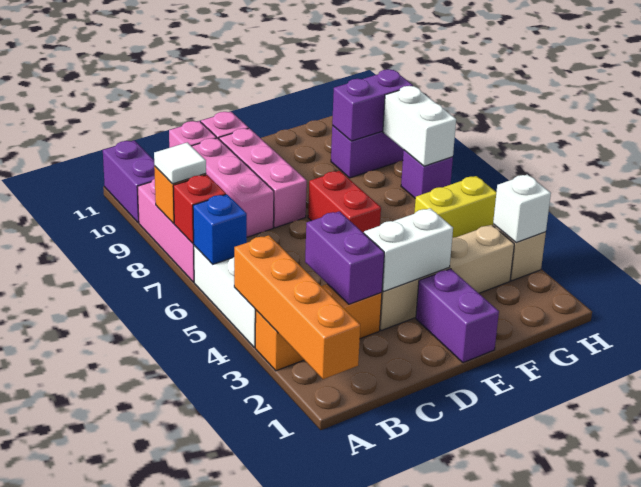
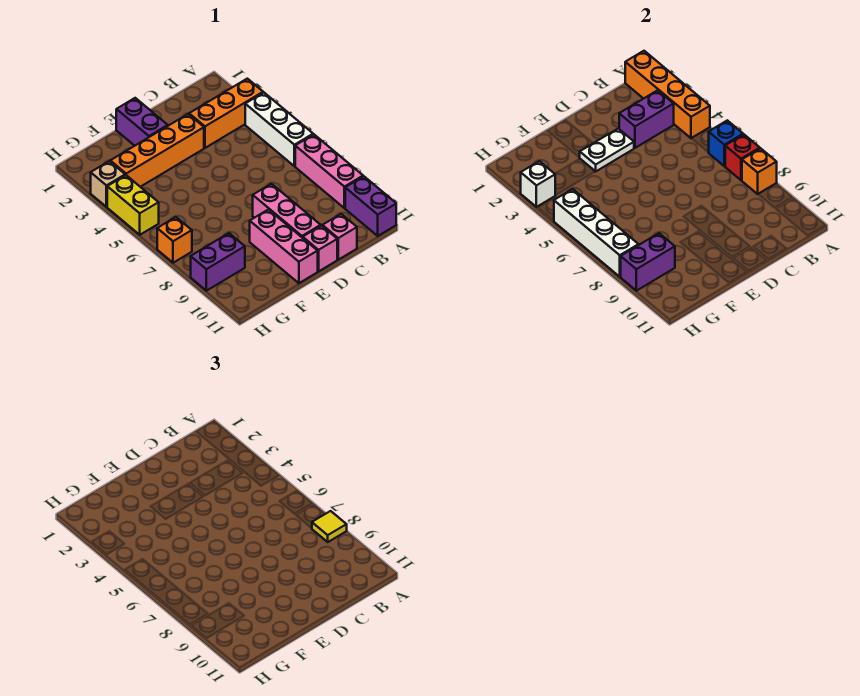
white tile A8 level 3 -> yellow tile A8 level 3
purple brick C3:C4 level 2 -> purple brick B3:C3 level 2
pink brick C8:C10 level 1 -> pink brick E9:E11 level 1
tan brick D3:G3 level 1 -> orange brick D3:G3 level 1
white brick D3:E3 level 2 -> white plate D3:E3 level 2
red brick E6:E7 level 1 -> none
yellow brick G5:H5 level 1 -> yellow brick H4:H5 level 1
purple brick H7 level 1 -> orange brick H7 level 1
white brick H7:H8 level 2 -> white brick H5:H8 level 2

